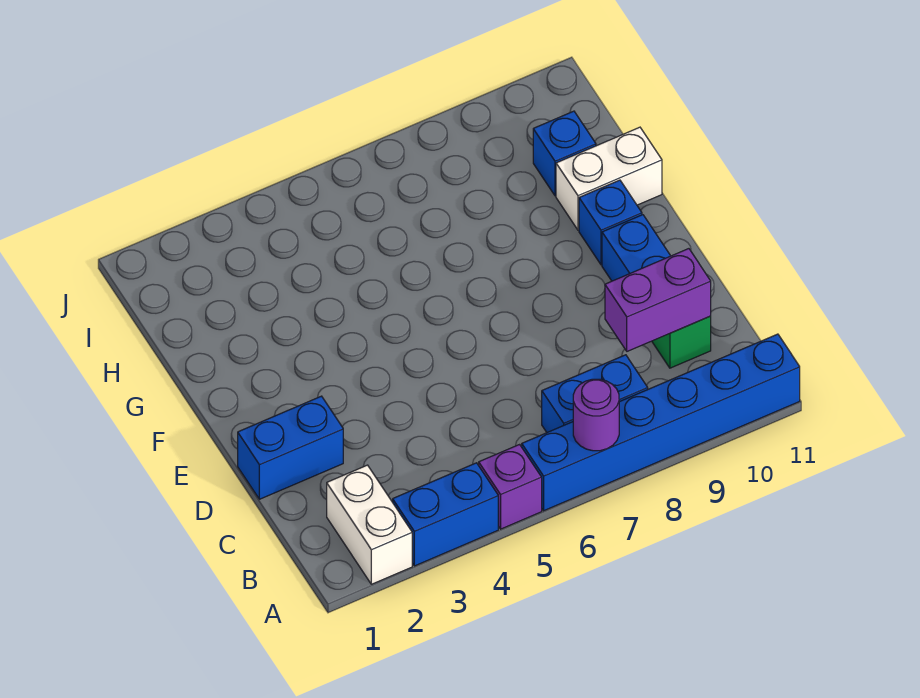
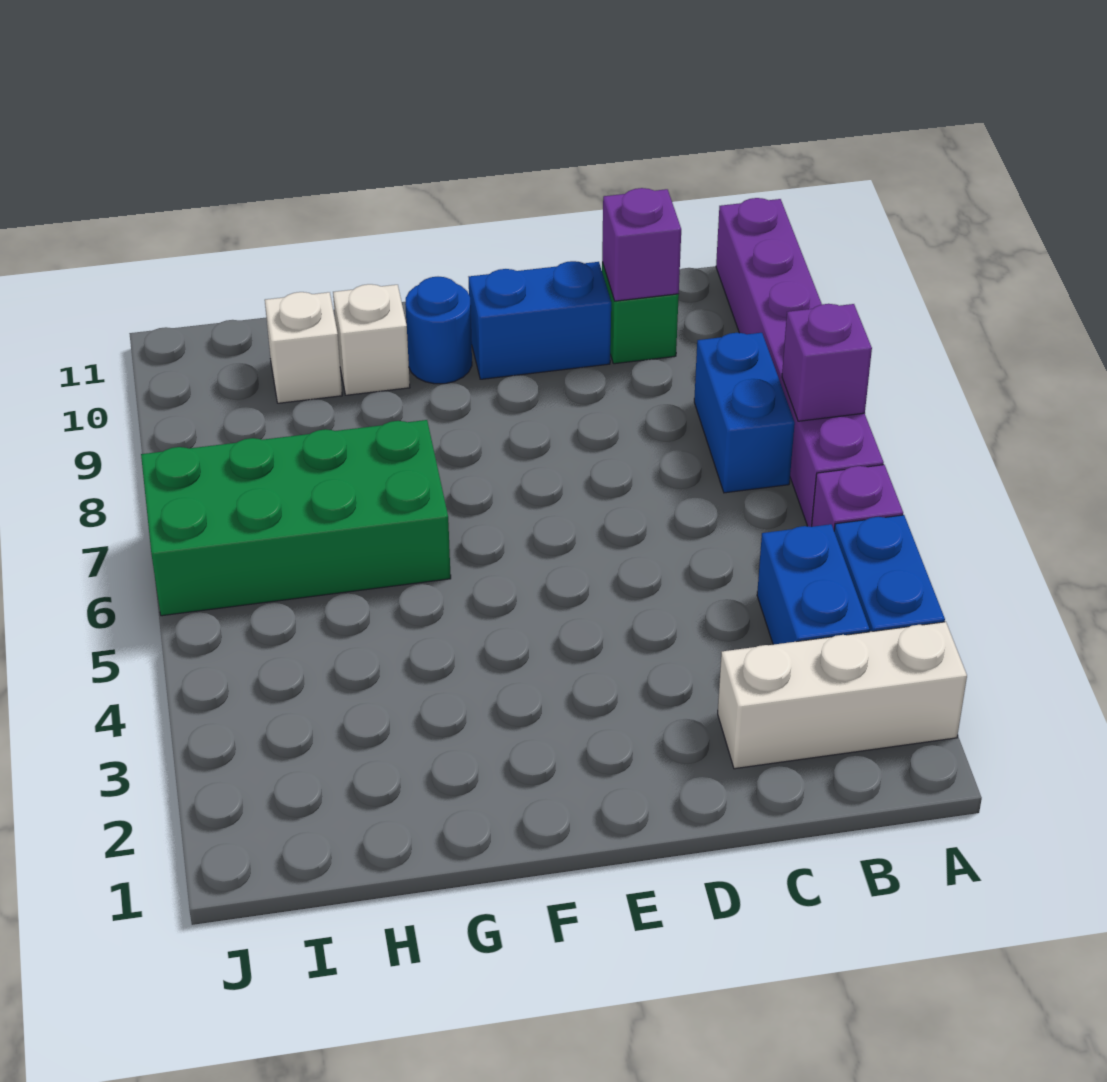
white brick A2:B2 level 1 -> white brick A2:C2 level 1
blue brick A6:A11 level 1 -> purple brick A6:A11 level 1
purple round brick A7 level 2 -> purple brick A7 level 2
purple brick C9:C10 level 2 -> purple brick C10 level 2
blue brick D1:D2 level 1 -> blue brick B3:B4 level 1
blue brick F10 level 1 -> blue round brick F10 level 1
none -> green brick G6:J7 level 1
white brick G10:G11 level 1 -> white brick G10 level 1
blue brick H10 level 1 -> white brick H10 level 1

